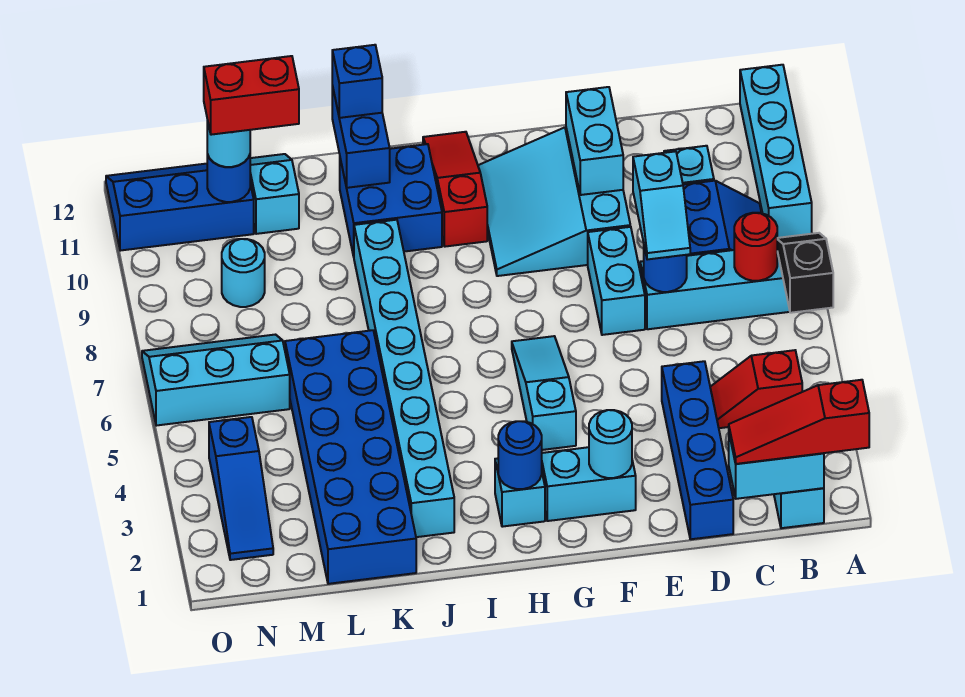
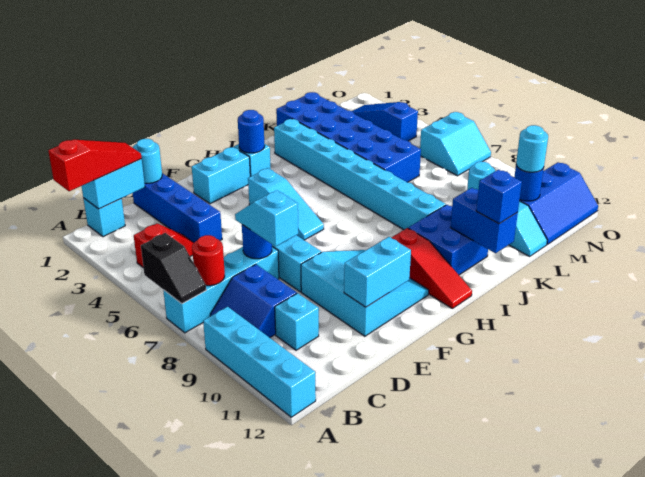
cyan brick E10:E11 level 2 -> cyan brick E11:F11 level 2
cyan round brick F2 level 2 -> cyan round brick D1 level 2
red brick L11:M11 level 4 -> none
cyan slope M6:O7 level 1 top 6 -> cyan slope N6:O7 level 1 top 6

